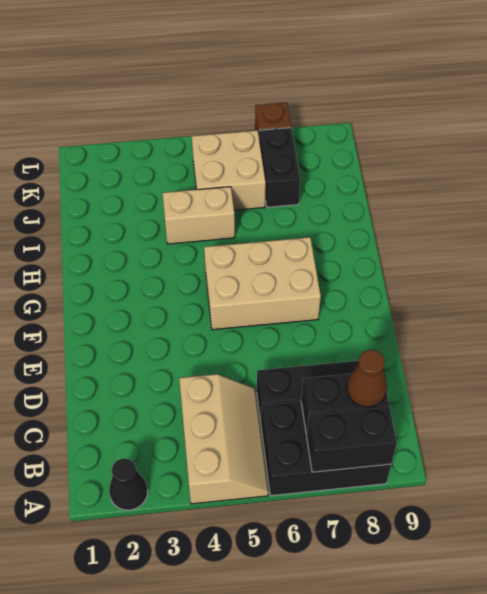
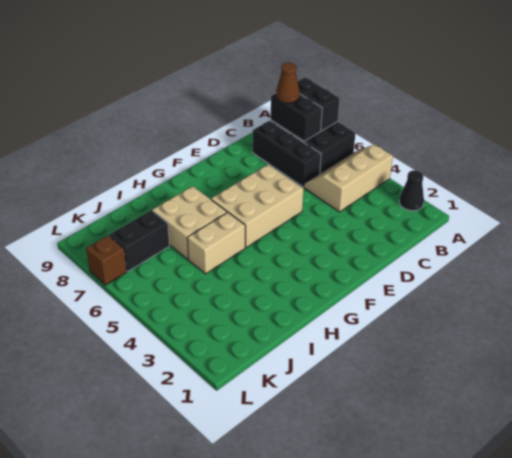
tan brick F5:G7 level 1 -> tan brick E5:G6 level 1
tan brick I4:I5 level 1 -> tan brick H5:I5 level 1
tan brick J5:K6 level 1 -> tan brick H6:I7 level 1

